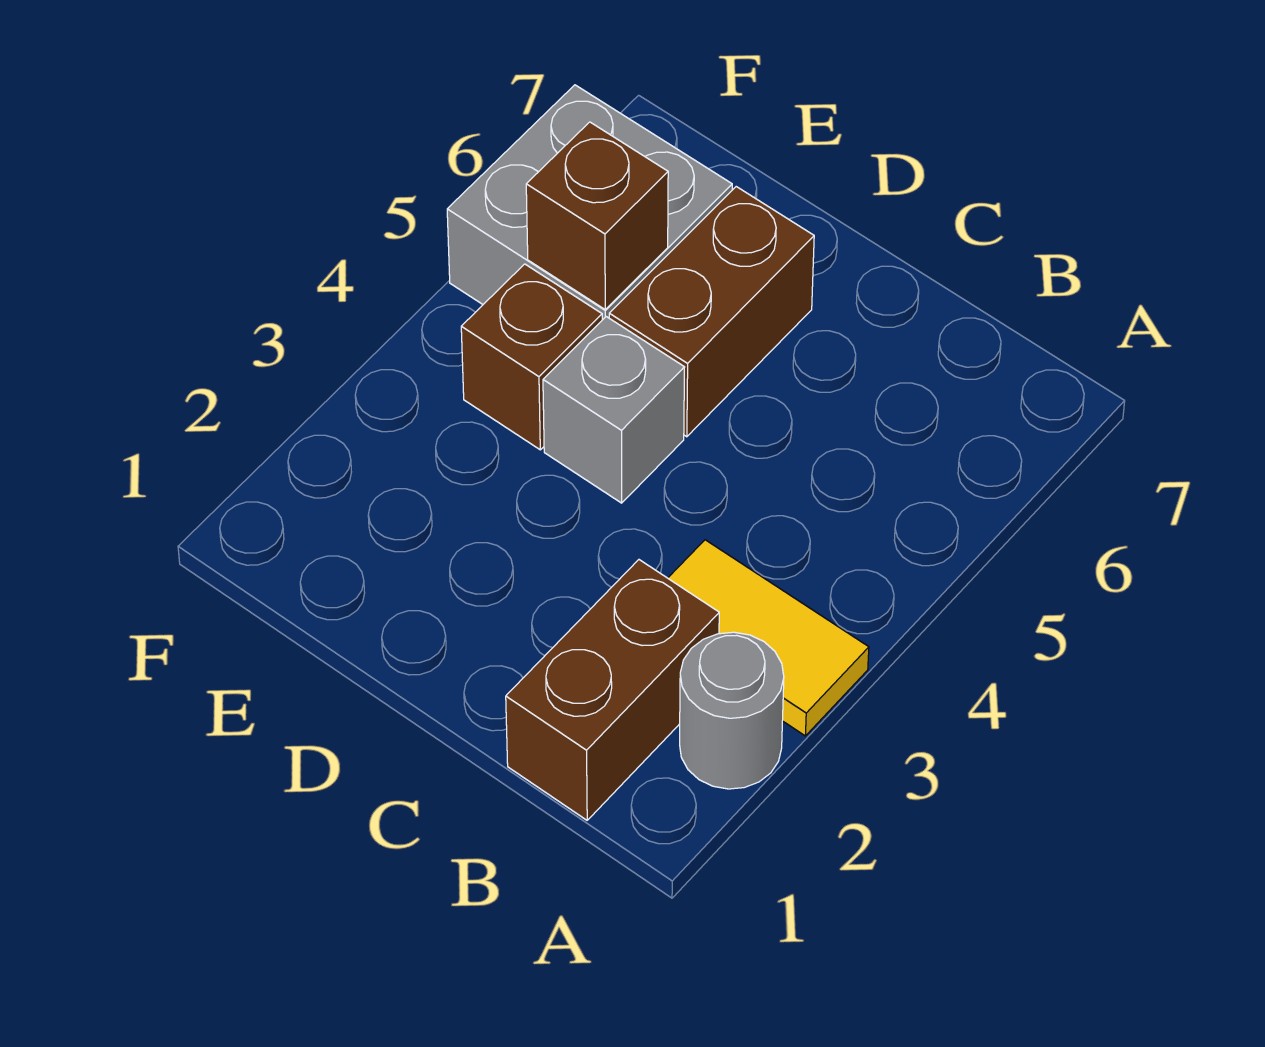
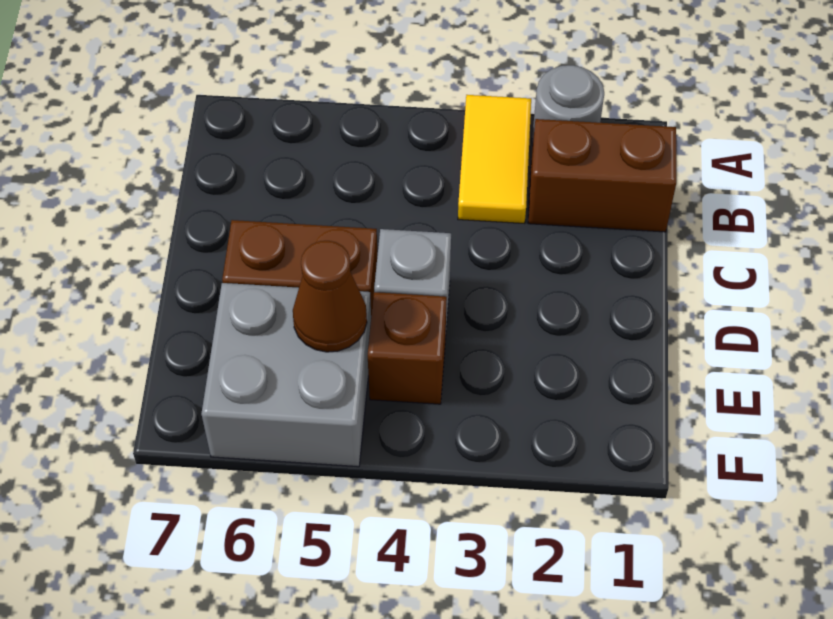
brown brick E5 level 2 -> brown cone E5 level 2

